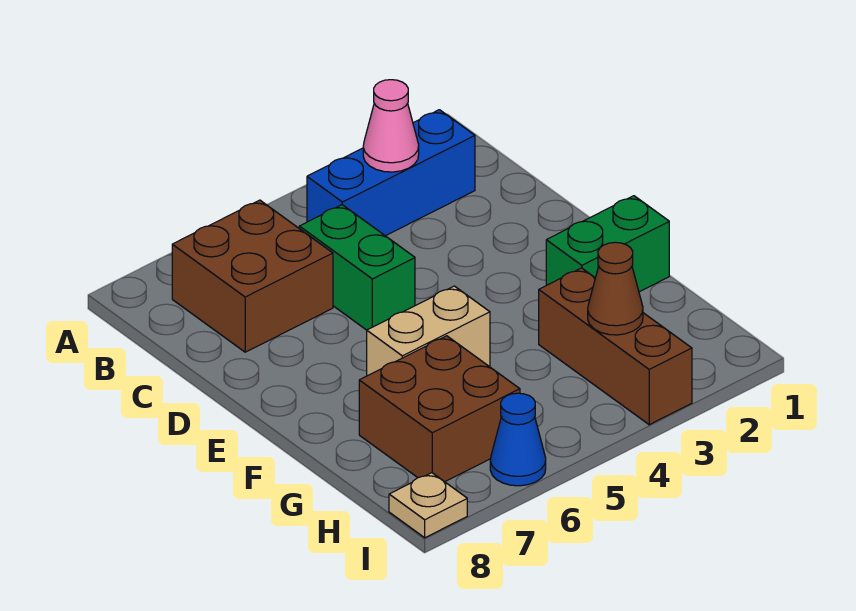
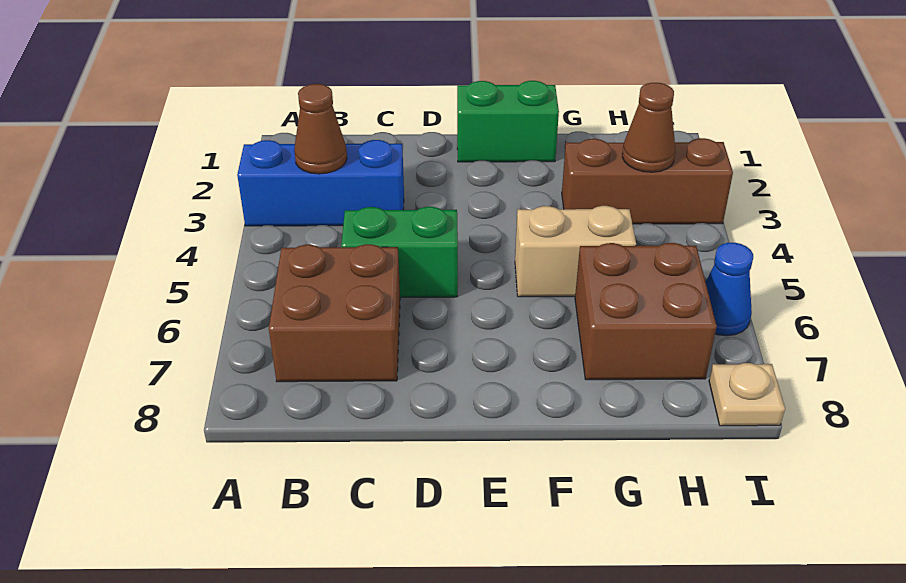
blue brick B2:B4 level 1 -> blue brick A3:C3 level 1
pink cone B3 level 2 -> brown cone B3 level 2
green brick F1:F2 level 1 -> green brick E1:F1 level 1
tan brick F5:F6 level 1 -> tan brick F5:G5 level 1

